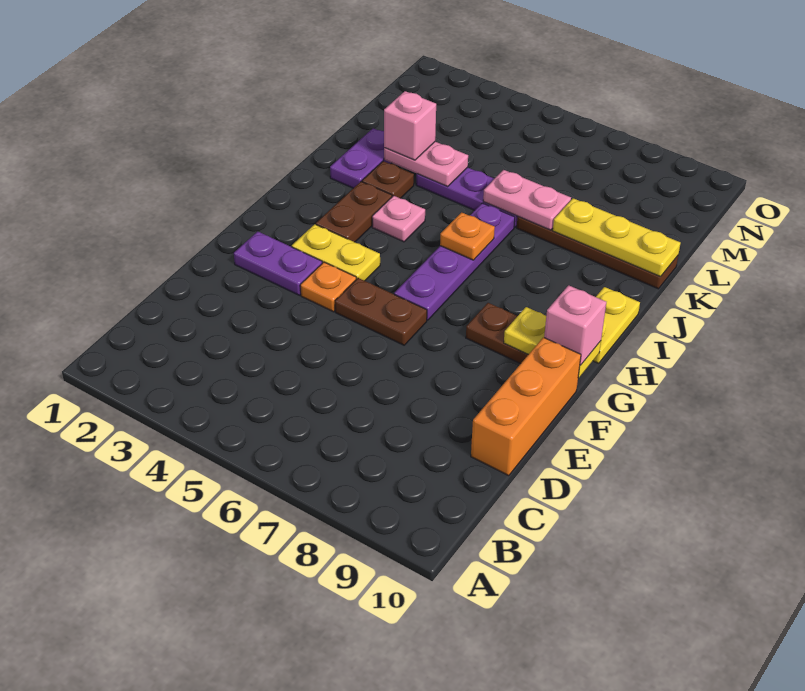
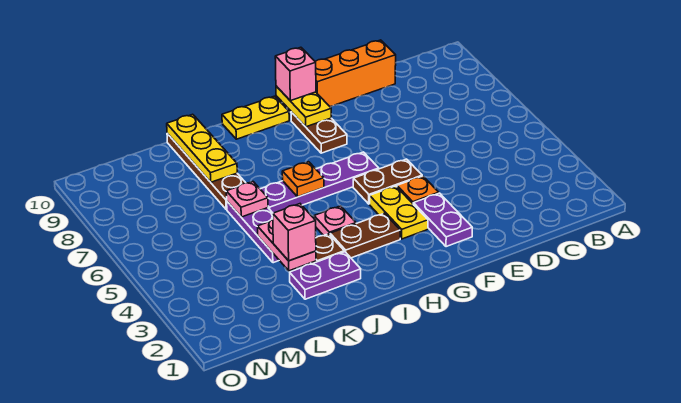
brown plate F5:F6 level 1 -> brown plate F5:G5 level 1
pink plate K6:K7 level 2 -> pink plate K6 level 2

